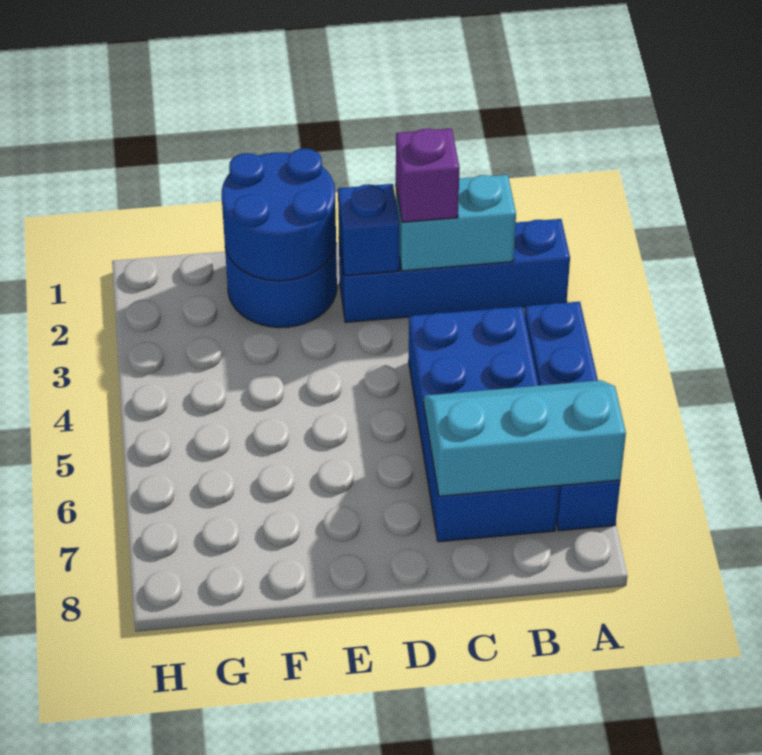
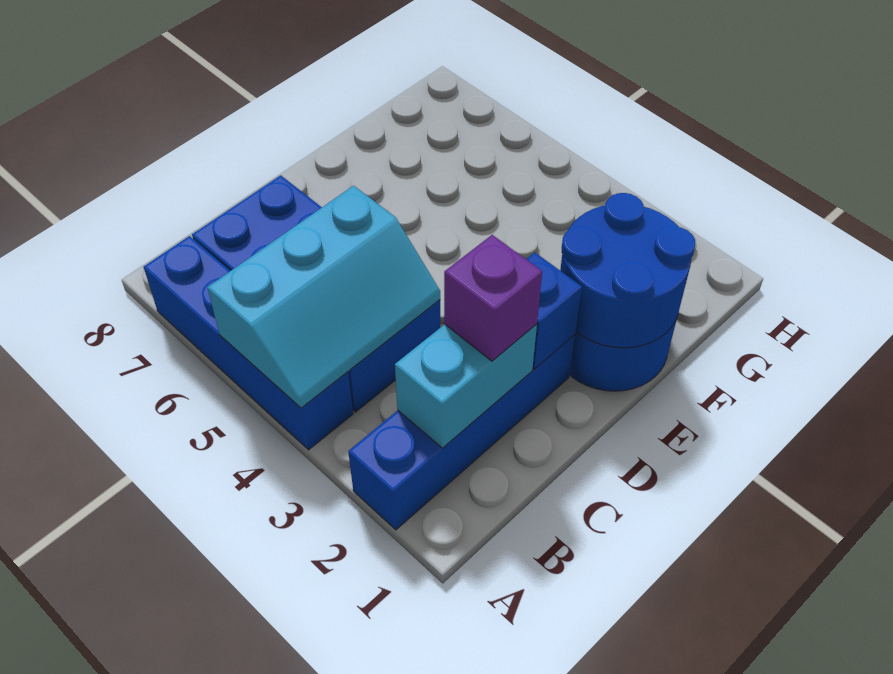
cyan slope A6:C7 level 2 top 7 -> cyan slope A4:C5 level 2 top 5

